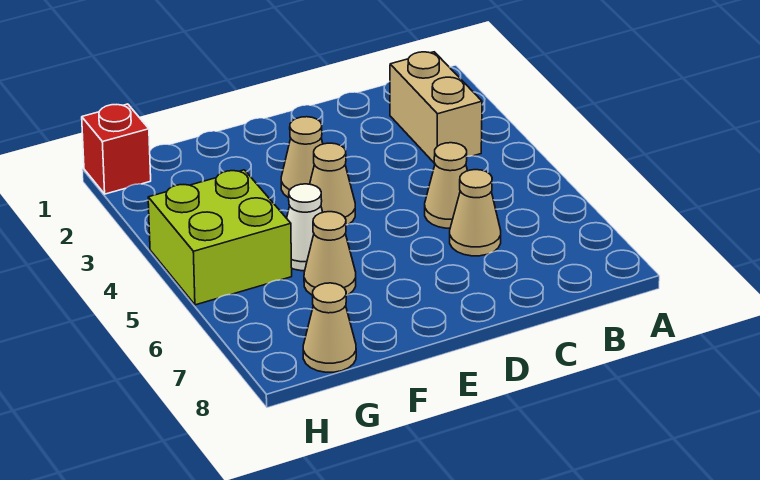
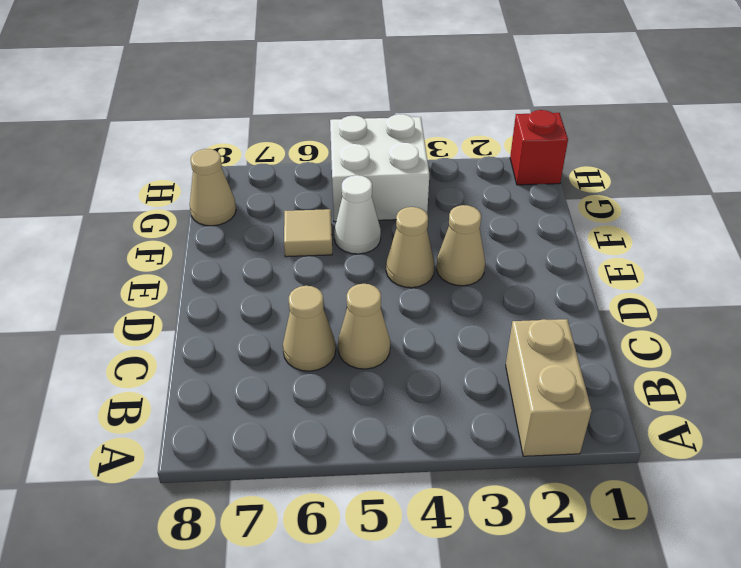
tan brick B2:B3 level 1 -> tan brick A2:B2 level 1
tan cone F6 level 1 -> tan tile F6 level 1
lime brick G4:H5 level 1 -> white brick G4:H5 level 1

